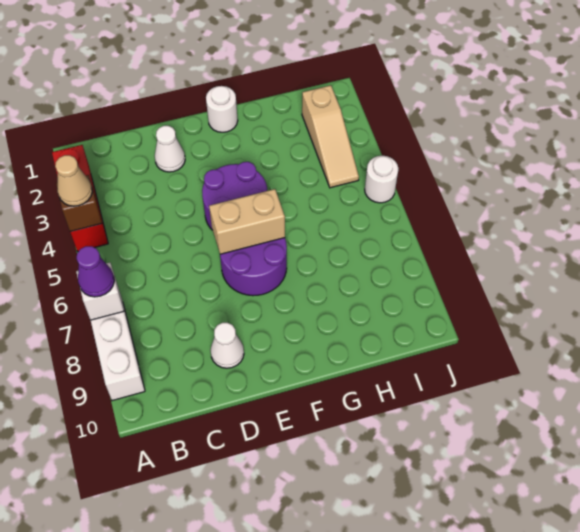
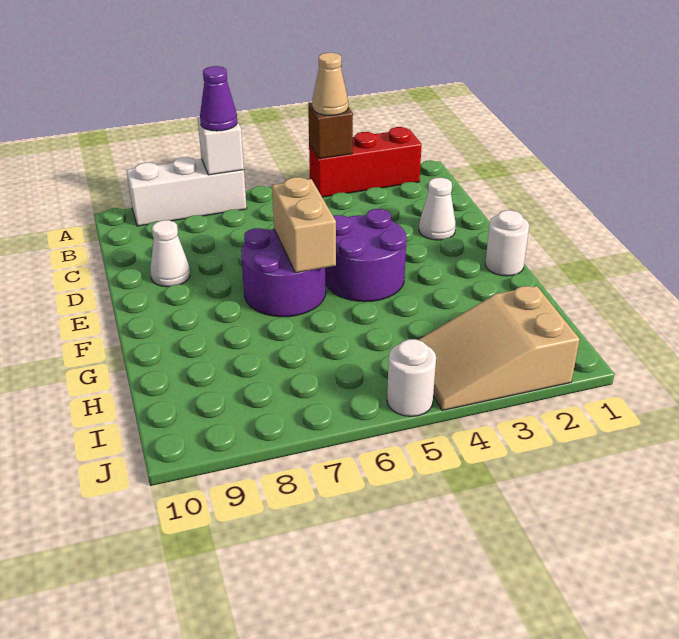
tan slope I2:I4 level 1 top 2 -> tan slope I2:J4 level 1 top 2

